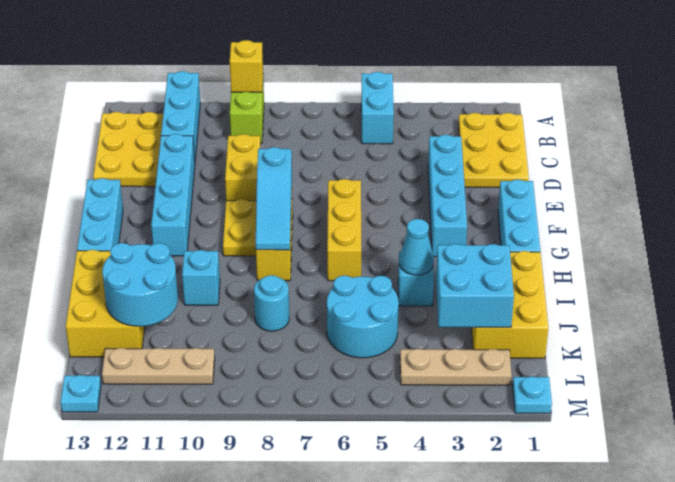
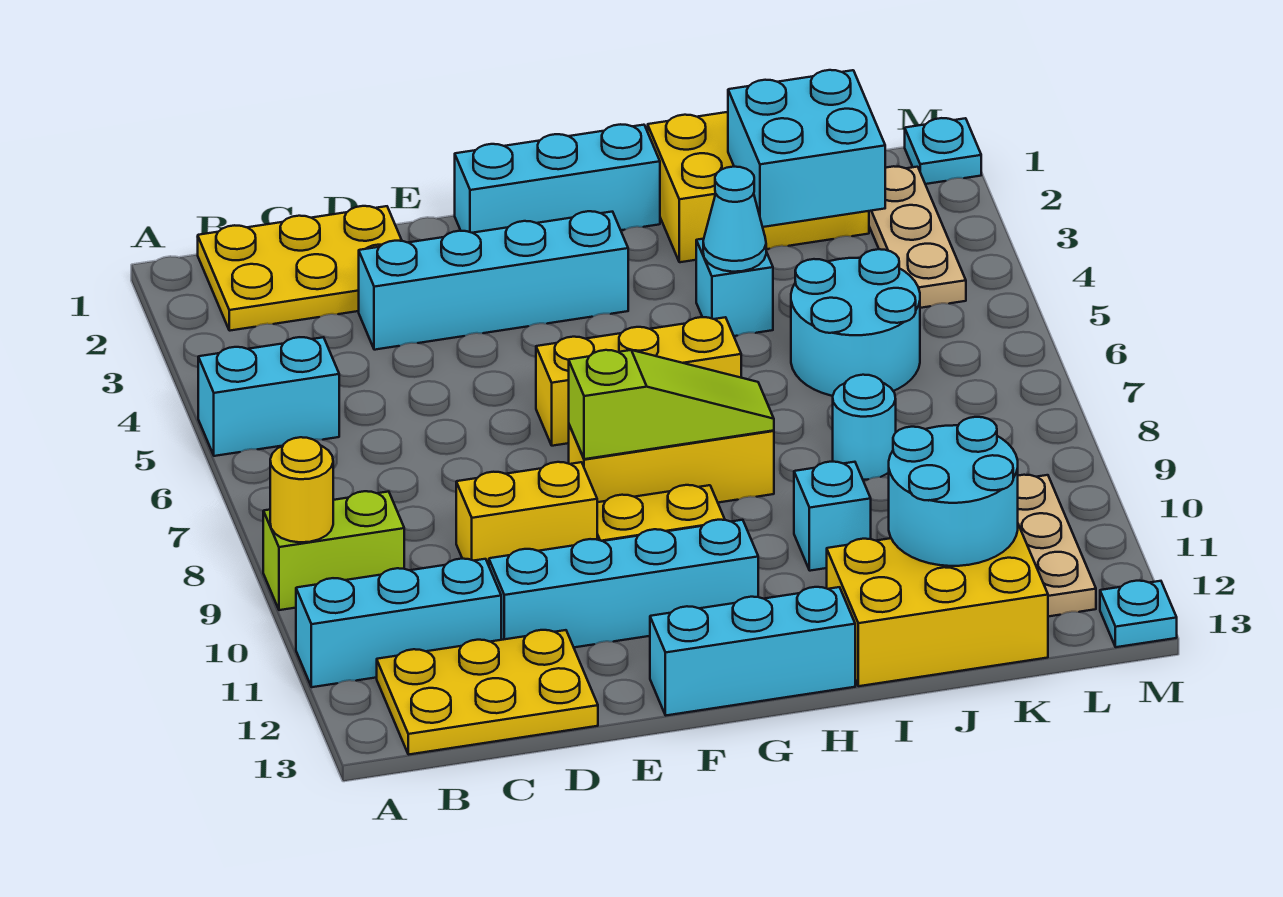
yellow brick A9 level 2 -> yellow round brick A9 level 2
cyan slope F8:H8 level 2 top F -> lime slope F8:H8 level 2 top F

